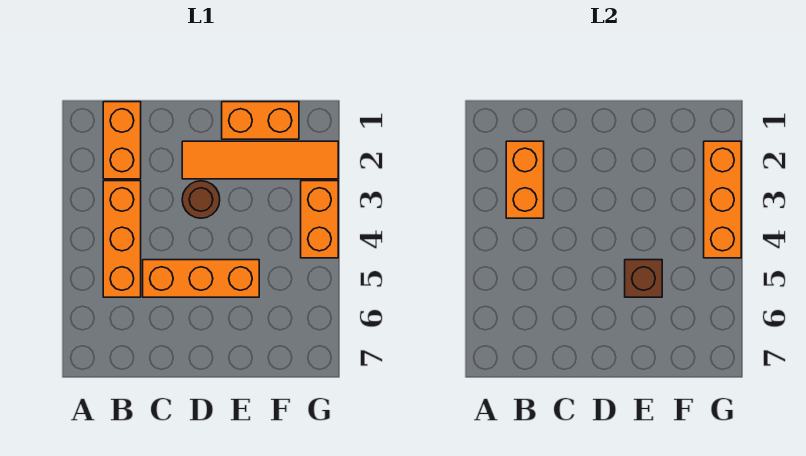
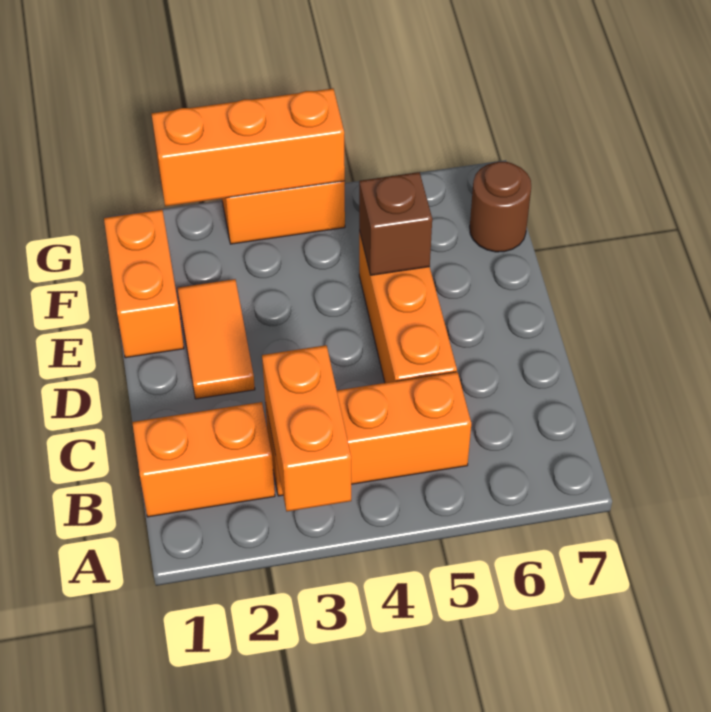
orange brick B2:B3 level 2 -> orange brick A3:B3 level 2
orange tile D2:G2 level 1 -> orange tile D2:E2 level 1
brown round brick D3 level 1 -> brown round brick F7 level 1

